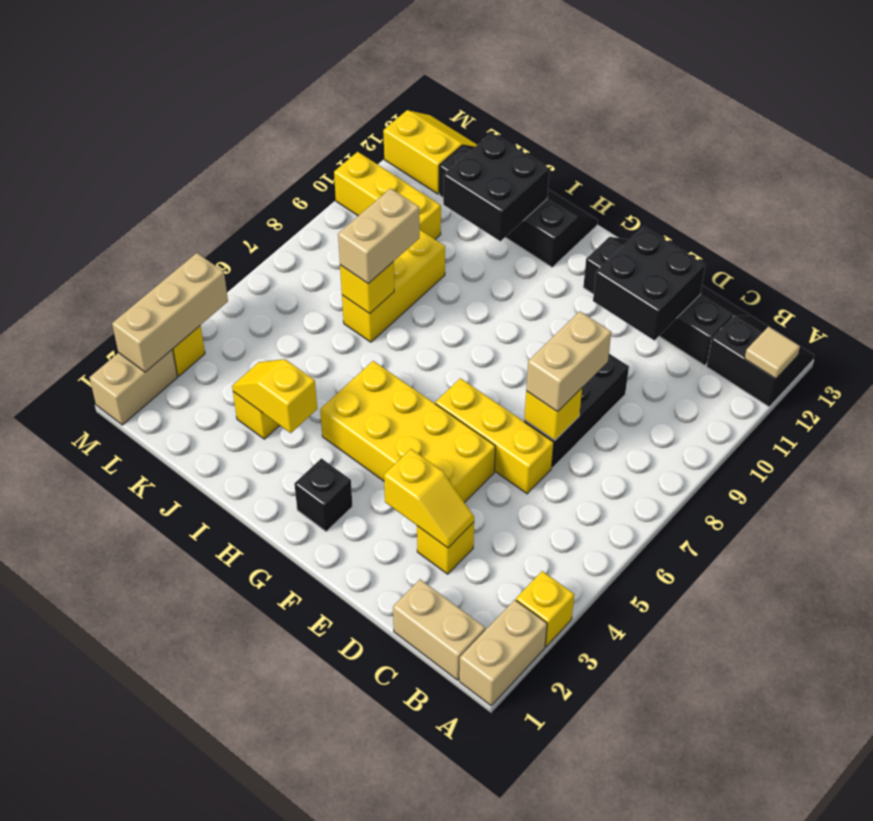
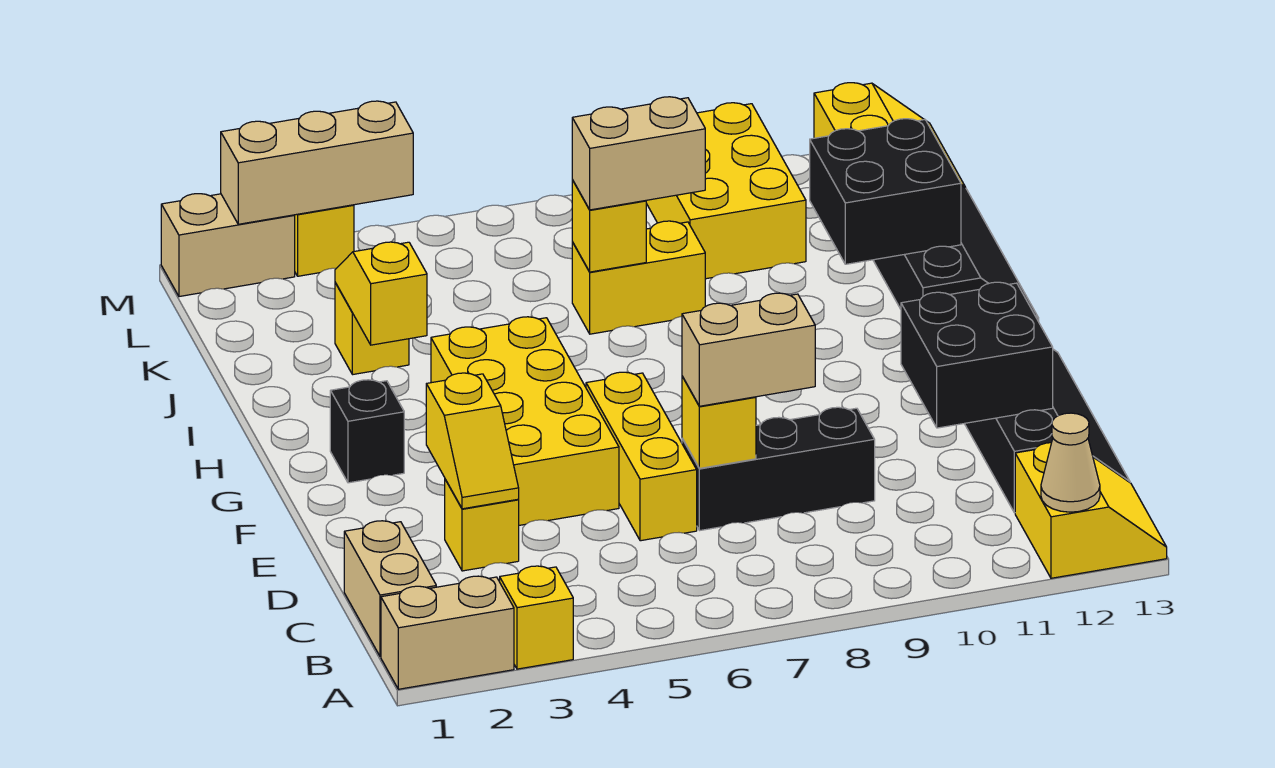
black slope A12:B13 level 1 top 12 -> yellow slope A12:B13 level 1 top 12
tan tile A12 level 2 -> tan cone A12 level 2
yellow brick J7:J9 level 1 -> yellow brick J7:J8 level 1
yellow brick K10:M10 level 1 -> yellow brick K9:M10 level 1

